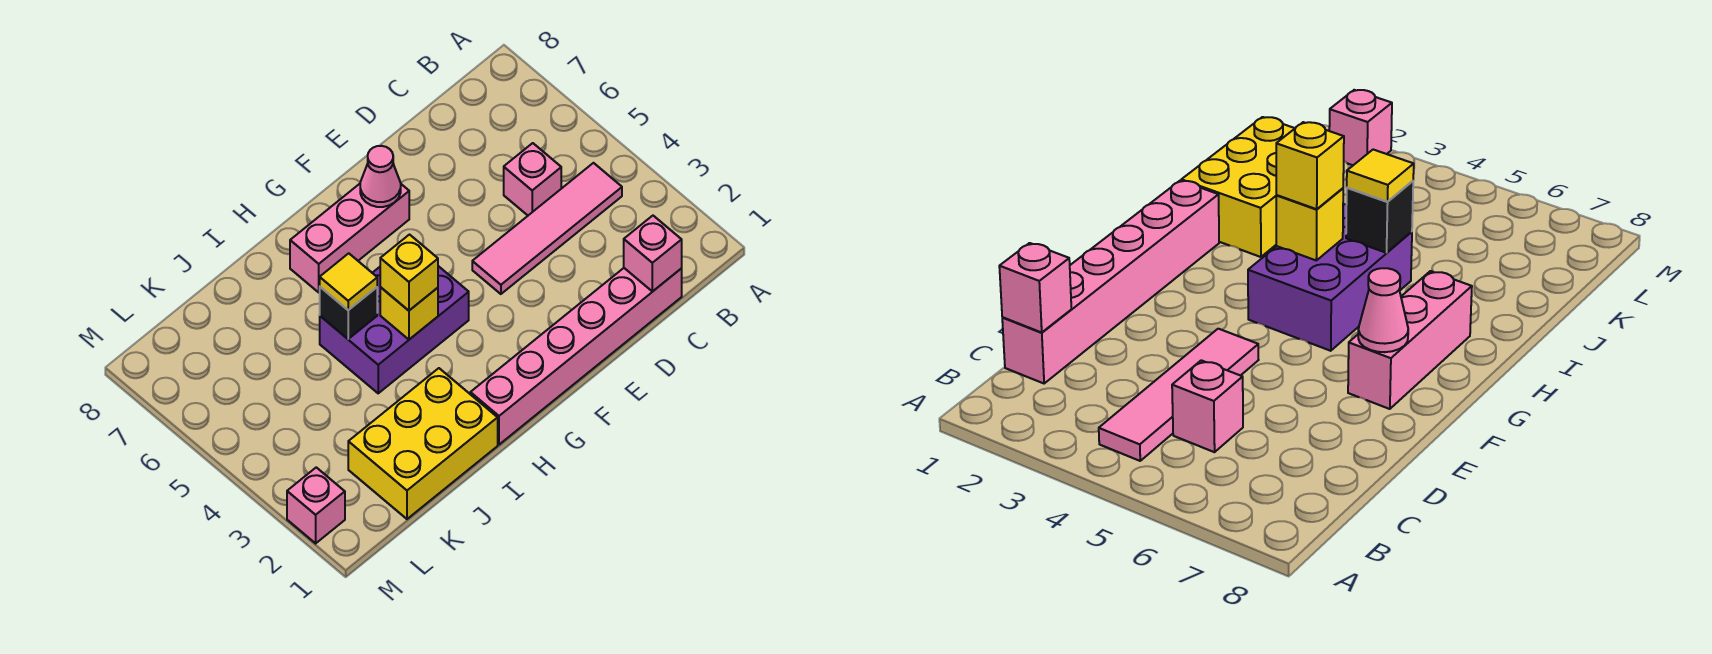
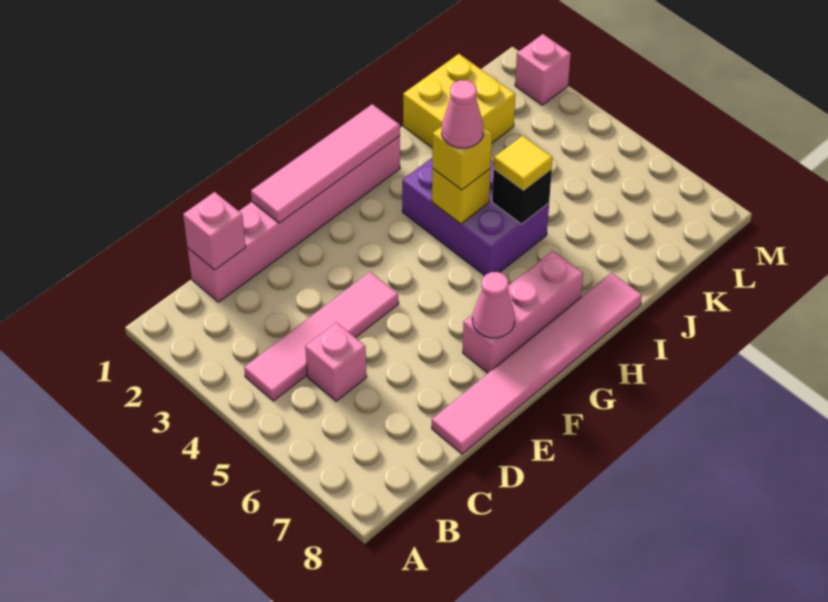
none -> pink tile D8:I8 level 1
none -> pink tile E1:H1 level 2
purple brick G4:I5 level 1 -> purple brick H3:I5 level 1
none -> pink cone H4 level 4
yellow brick I1:K2 level 1 -> yellow brick J1:K2 level 1

